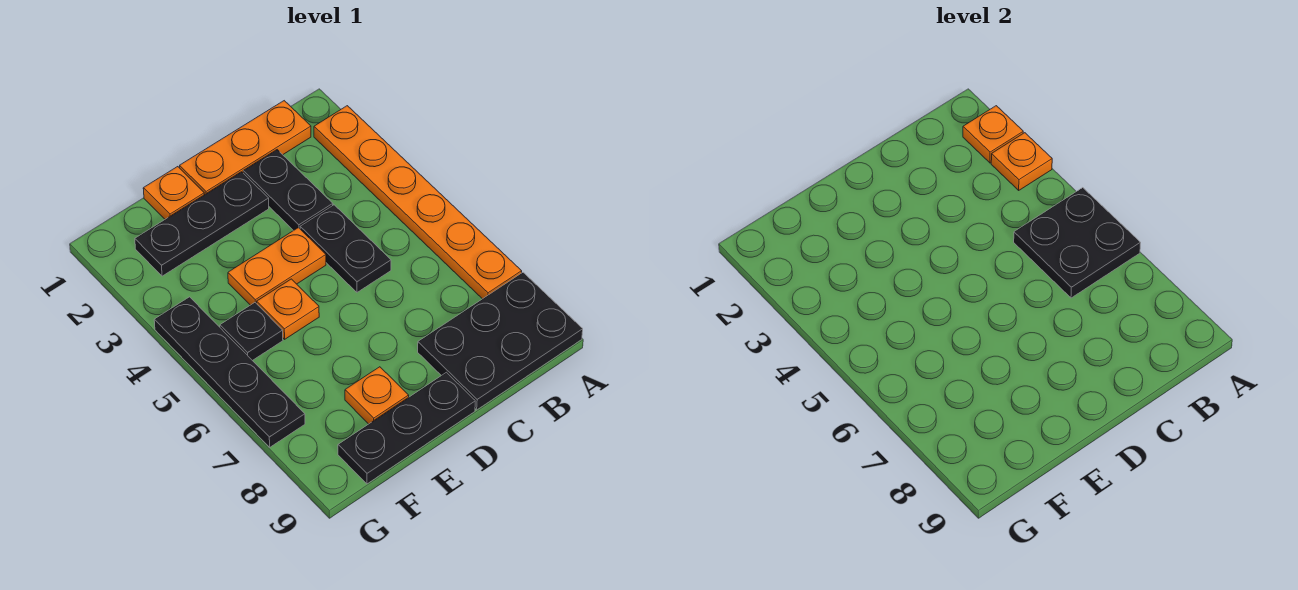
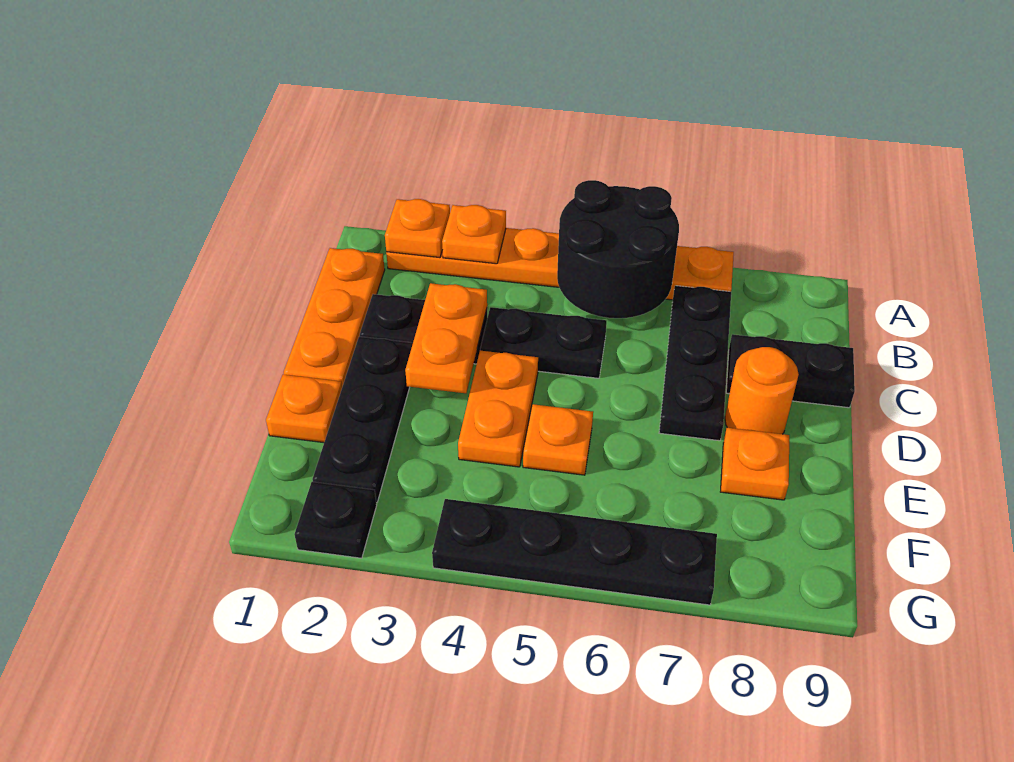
black plate A5:B6 level 2 -> black round brick A5:B6 level 2
black plate A8:C9 level 1 -> black plate C8:C9 level 1
none -> orange plate C3:D3 level 2
none -> orange round brick D8 level 1
black plate D9:F9 level 1 -> black plate B7:D7 level 1
black plate F5 level 1 -> black plate G2 level 1

